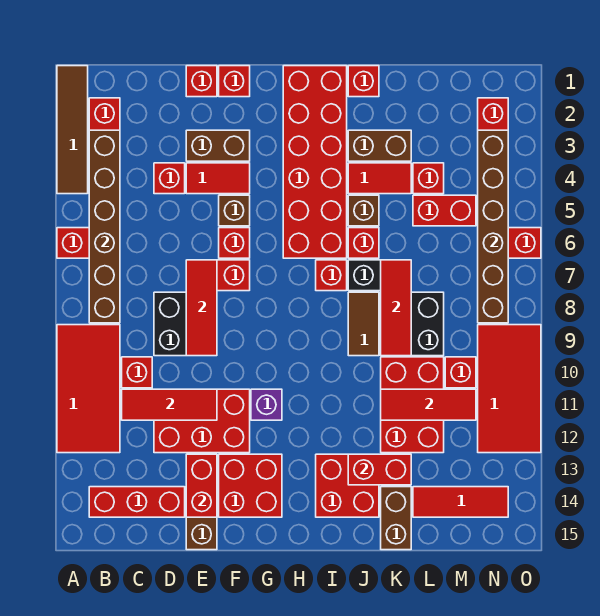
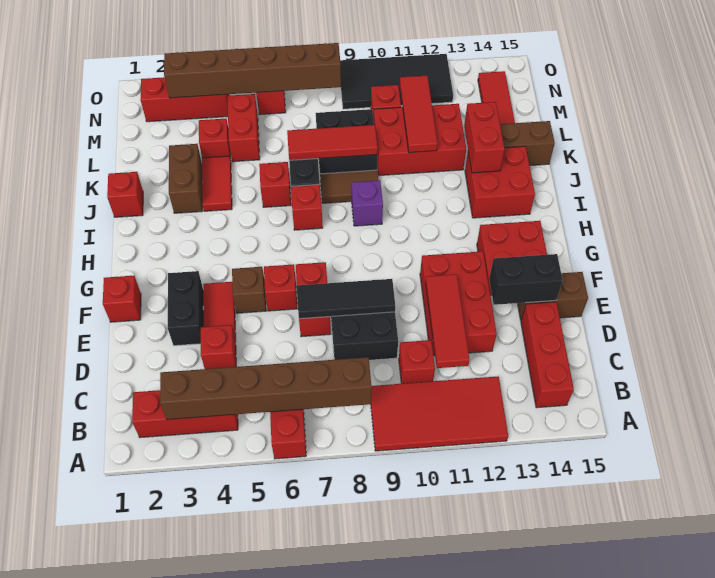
brown tile A1:A4 level 1 -> none
red brick E1 level 1 -> none
brown brick E3:F3 level 1 -> black brick E3:F3 level 1
red tile E7:E9 level 2 -> black tile E7:E9 level 2
red brick E13:E14 level 2 -> black brick E13:E14 level 2
purple brick G11 level 1 -> purple brick I9 level 1
red brick H1:I6 level 1 -> none
brown brick J5 level 1 -> none
red tile N9:O12 level 1 -> black tile N9:O12 level 1

